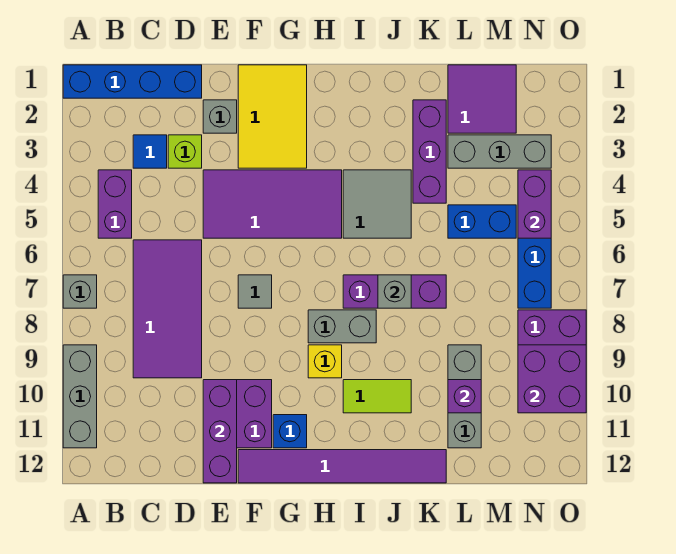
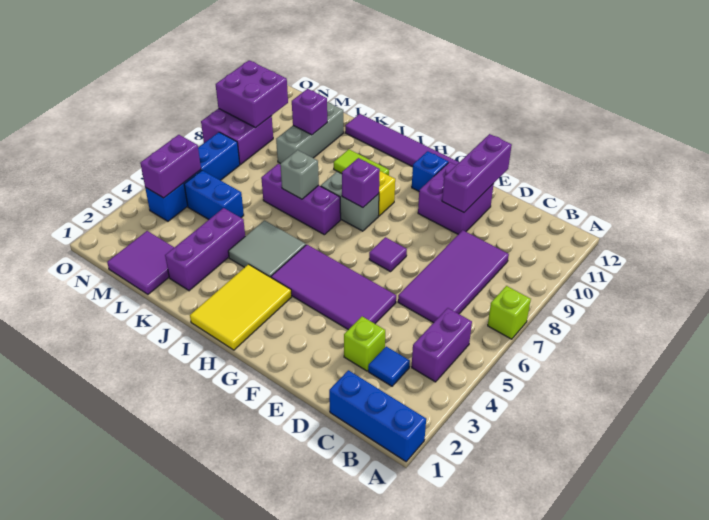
blue brick A1:D1 level 1 -> blue brick A1:C1 level 1
grey brick A7 level 1 -> lime brick A7 level 1
grey brick A9:A11 level 1 -> none
grey brick E2 level 1 -> none
yellow tile F1:G3 level 1 -> yellow tile H1:I3 level 1
grey tile F7 level 1 -> purple tile F7 level 1
none -> purple brick H8 level 2
grey brick L3:N3 level 1 -> none

